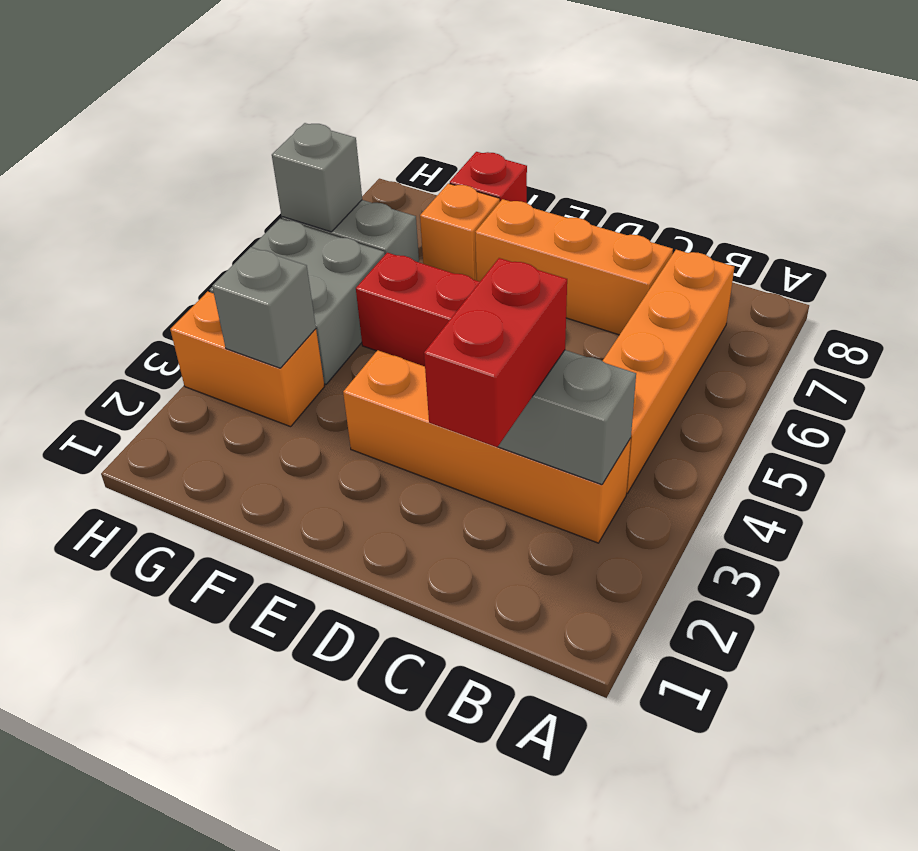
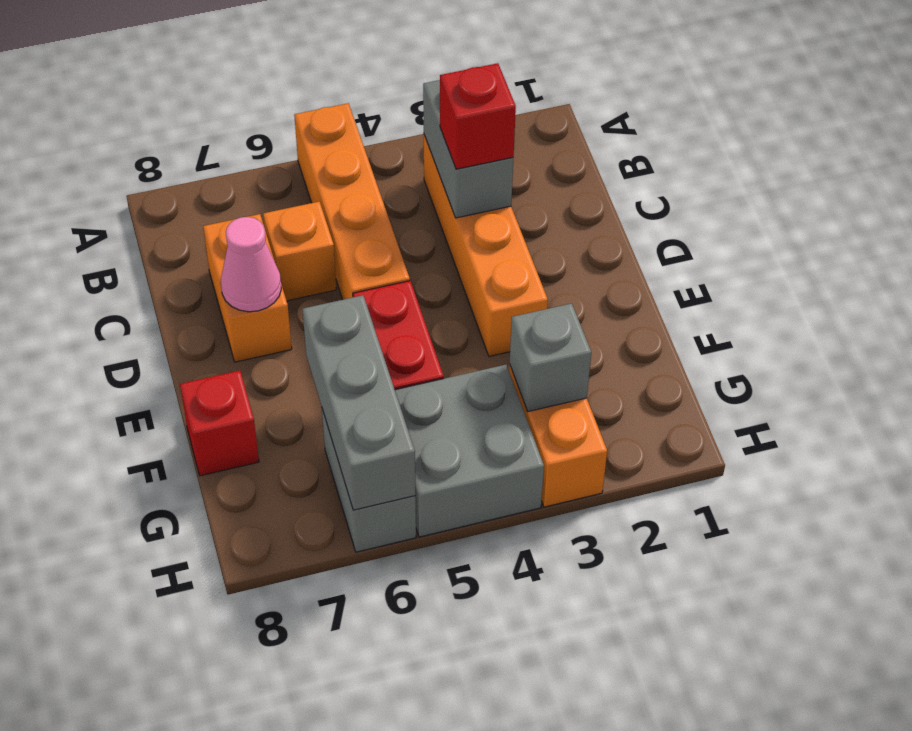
orange brick B4:B7 level 1 -> orange brick A5:D5 level 1
red brick C2:C3 level 3 -> red brick C3 level 3
orange brick C7:E7 level 1 -> orange brick C7:D7 level 1
none -> pink cone D7 level 2
orange brick F7 level 1 -> orange brick C6 level 1
grey brick H6 level 2 -> grey brick F6:H6 level 2

